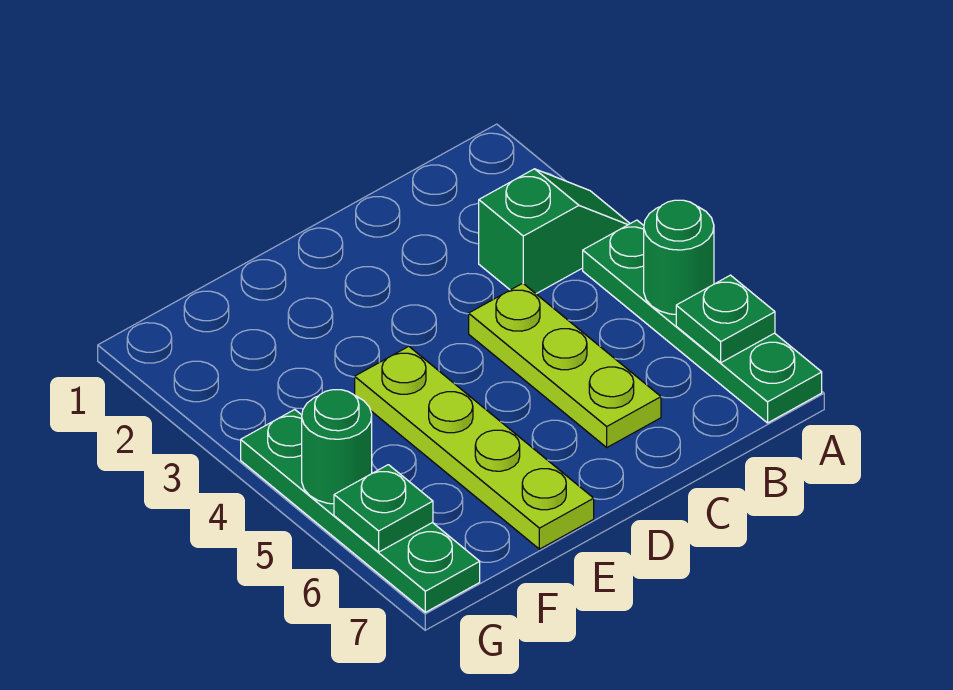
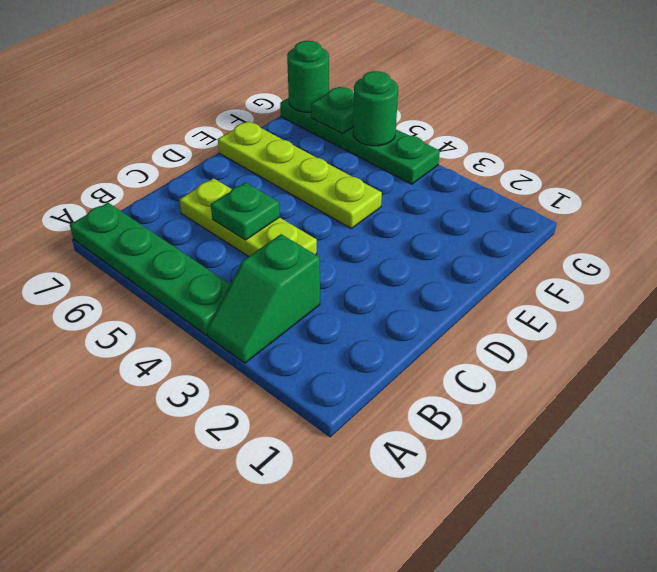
green round brick A5 level 2 -> green round brick G7 level 2
green plate A6 level 2 -> green plate C5 level 2

